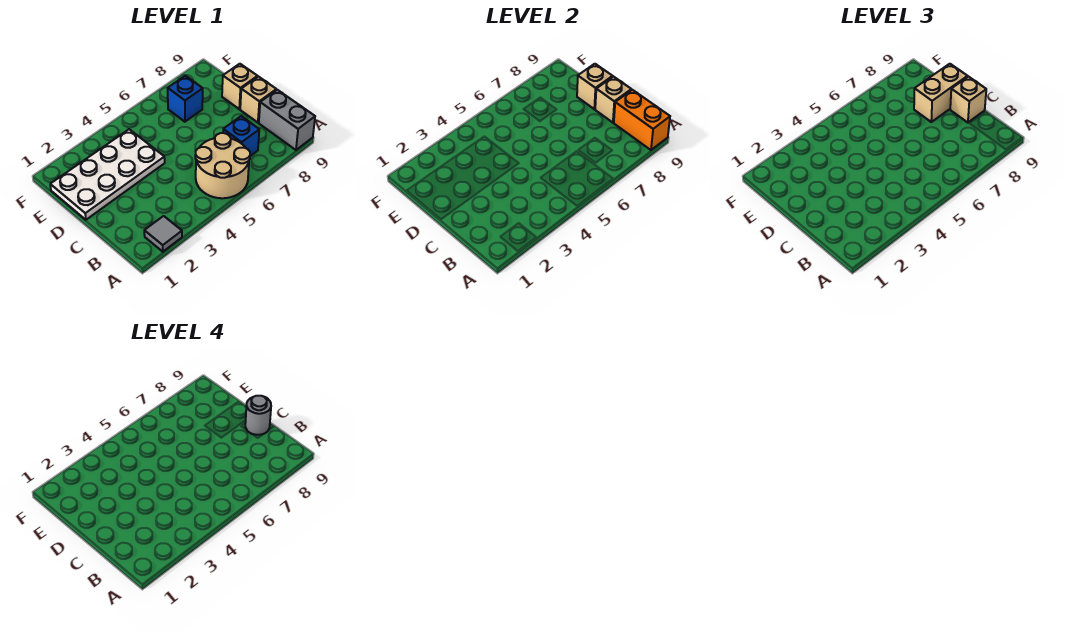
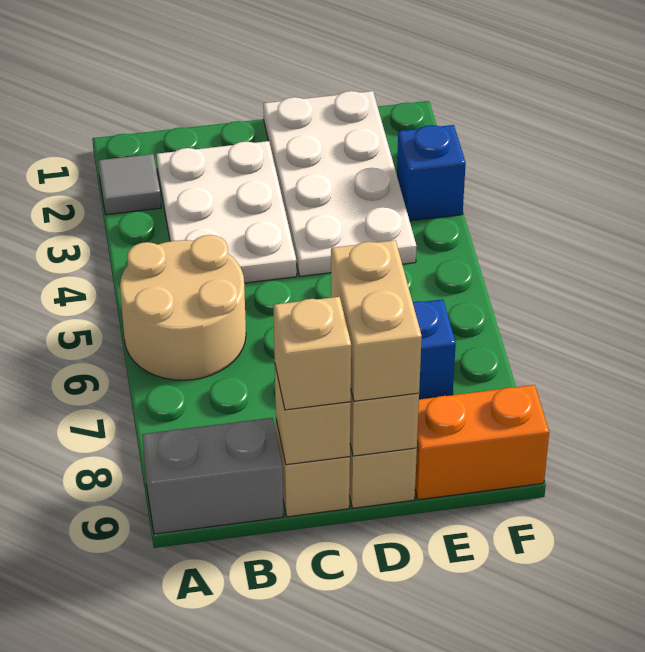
orange brick A9:B9 level 2 -> orange brick E9:F9 level 1
none -> white plate B2:C4 level 1
blue brick B7 level 1 -> blue brick F3 level 1
grey round brick C9 level 4 -> none

